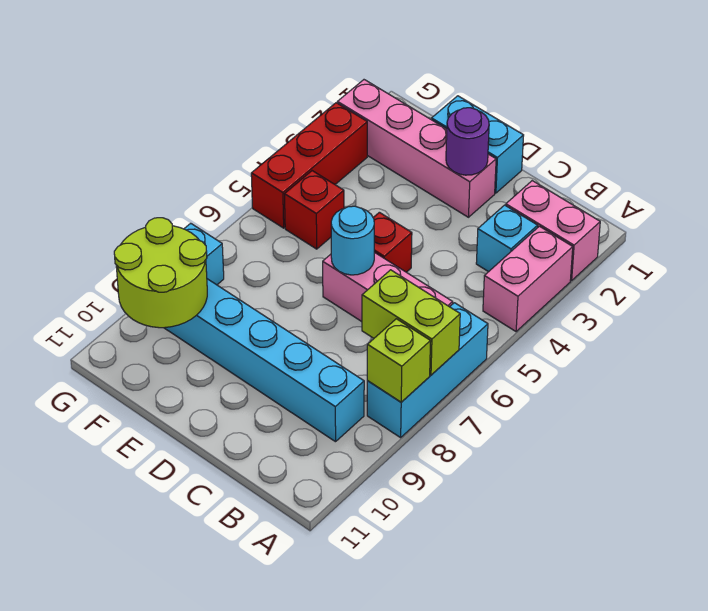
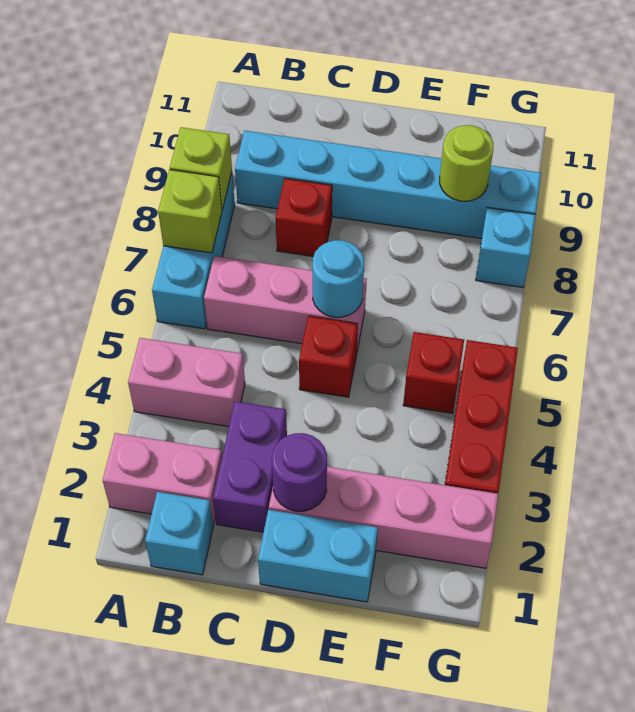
pink brick A3:A4 level 1 -> pink brick A4:B4 level 1
lime brick A7:B7 level 2 -> lime brick A7 level 2
cyan brick B3 level 1 -> cyan brick B1 level 1
none -> purple brick C2:C3 level 1
none -> red brick C8 level 1
lime round brick F9:G10 level 2 -> lime round brick F9 level 2

